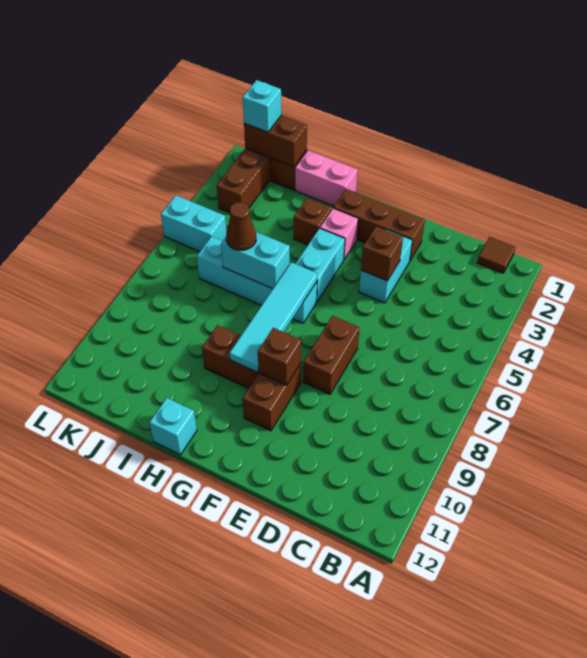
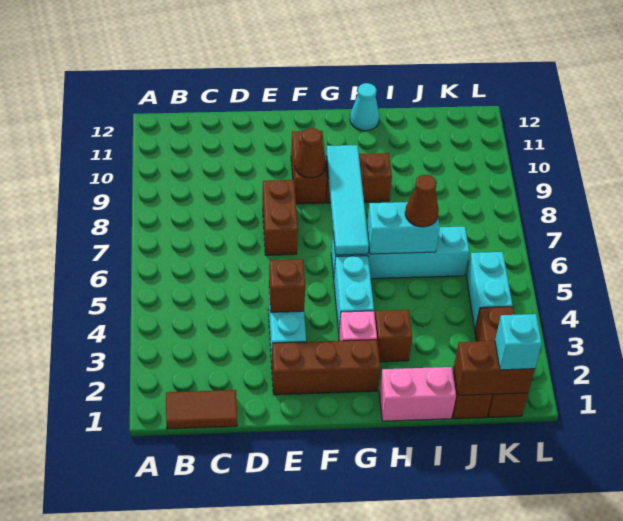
brown tile B1 level 1 -> brown tile B1:C1 level 1
brown brick F9 level 2 -> brown cone F9 level 2
cyan brick H12 level 1 -> cyan cone H12 level 1
cyan brick K5:L5 level 1 -> cyan brick K4:K5 level 1

